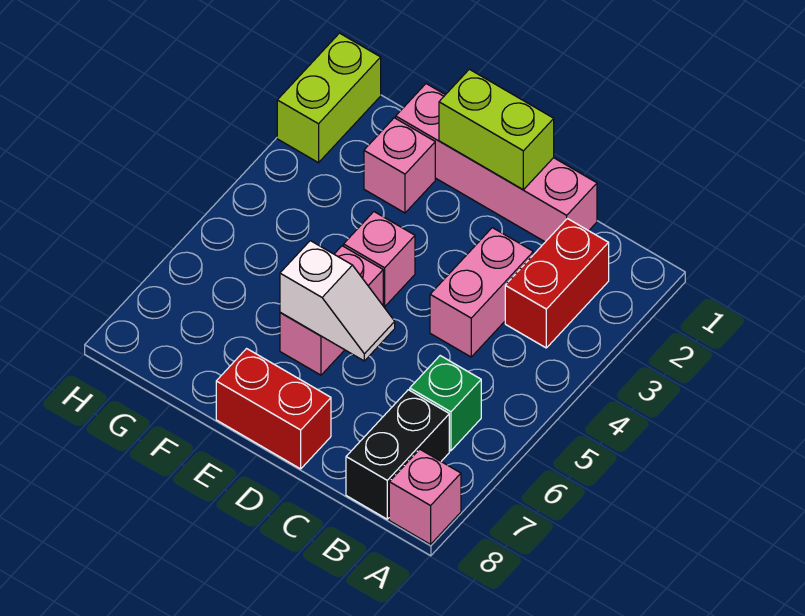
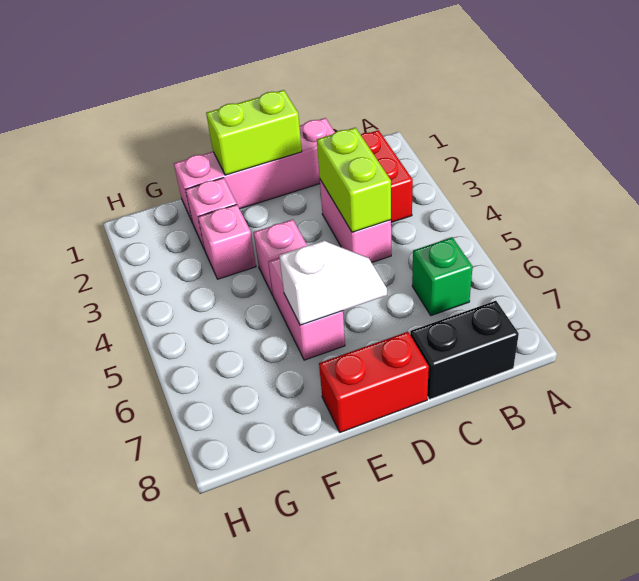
pink brick A8 level 1 -> pink brick F3 level 1
black brick B7:B8 level 1 -> black brick B8:C8 level 1
lime brick H1:H2 level 1 -> lime brick C3:C4 level 2

